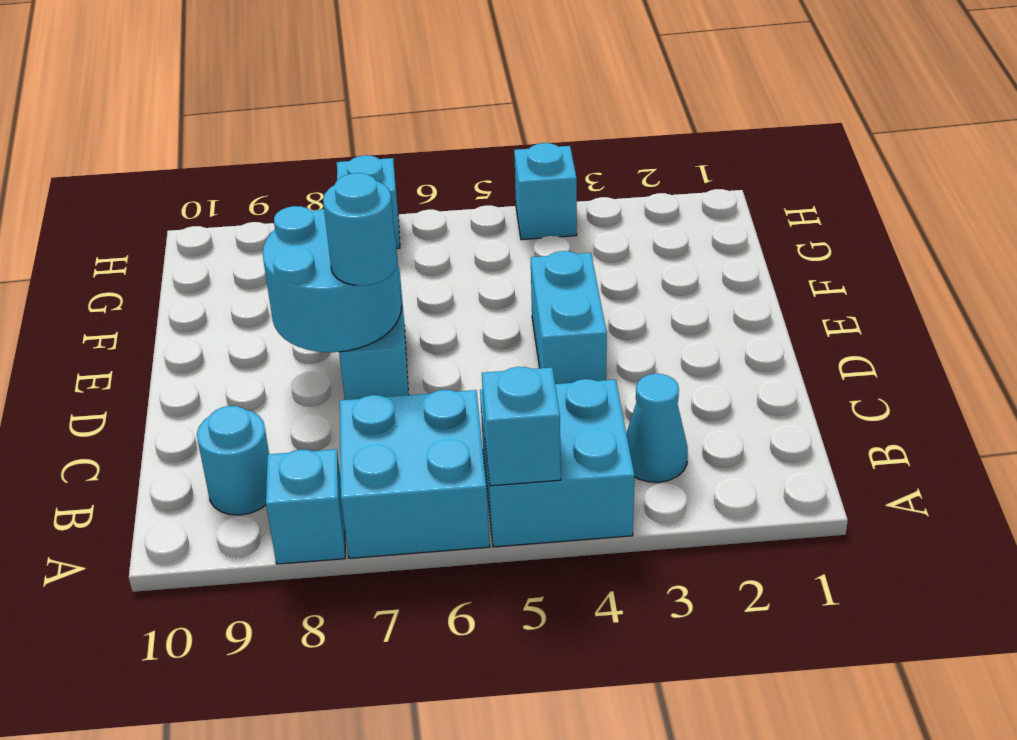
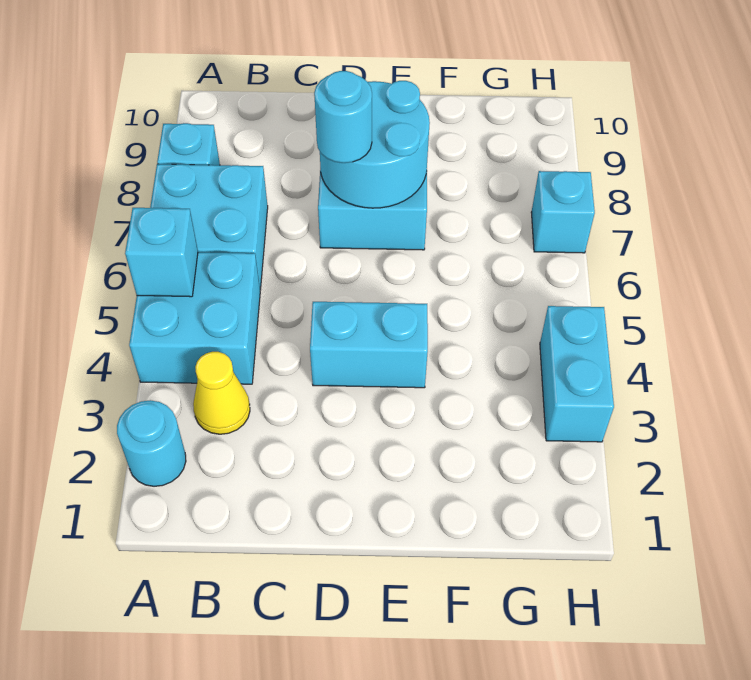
cyan cone B3 level 1 -> yellow cone B3 level 1
cyan round brick B9 level 1 -> cyan round brick A2 level 1
cyan brick H4 level 1 -> cyan brick H3:H4 level 1

